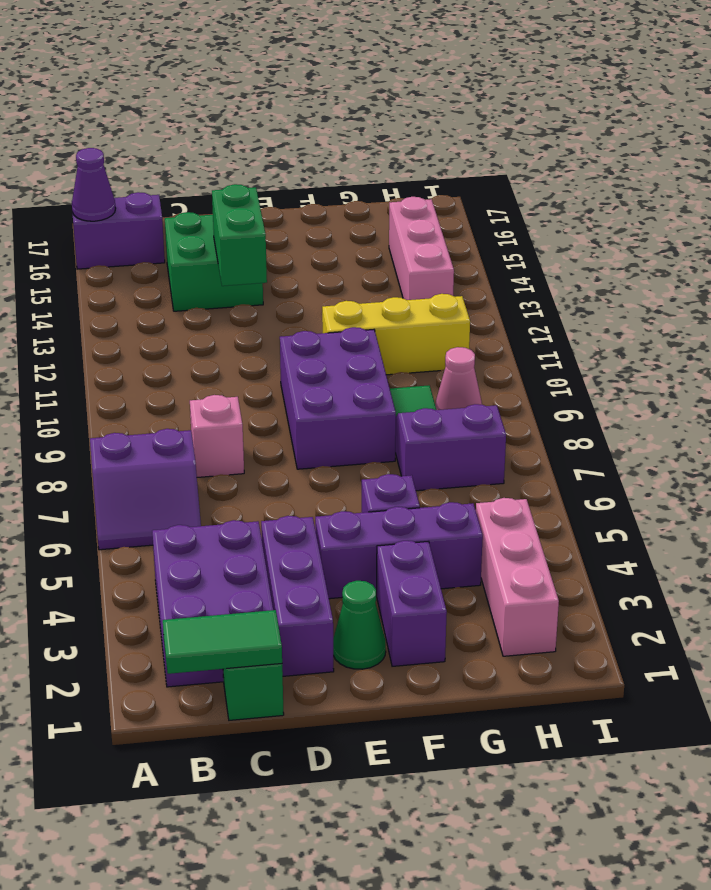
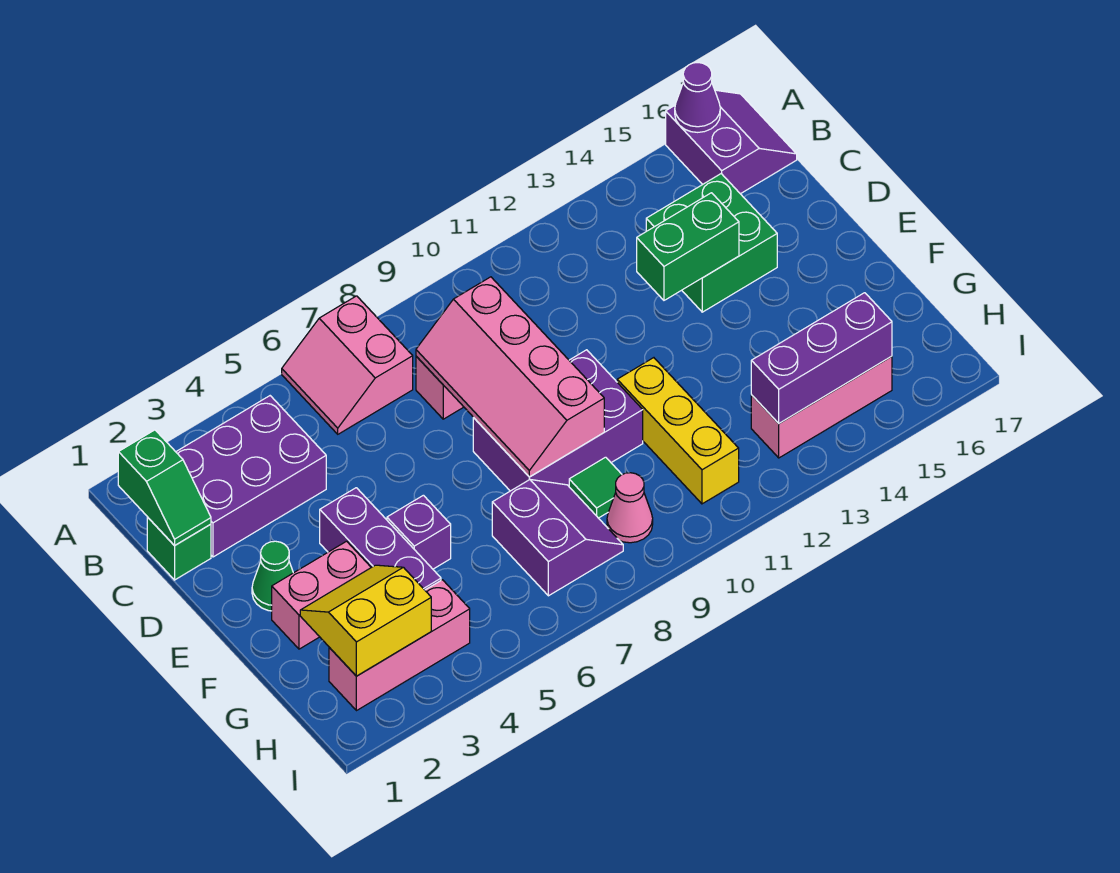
purple slope A6:B7 level 1 top 7 -> pink slope A6:B7 level 1 top 7
green tile B1:C1 level 2 -> green slope B1:C1 level 2 top B
none -> pink slope C8:F9 level 2 top 9
purple brick D2:D4 level 1 -> purple brick H13:H15 level 2
purple brick F2:F3 level 1 -> pink brick F2:F3 level 1
none -> yellow slope G2:H3 level 2 top H

